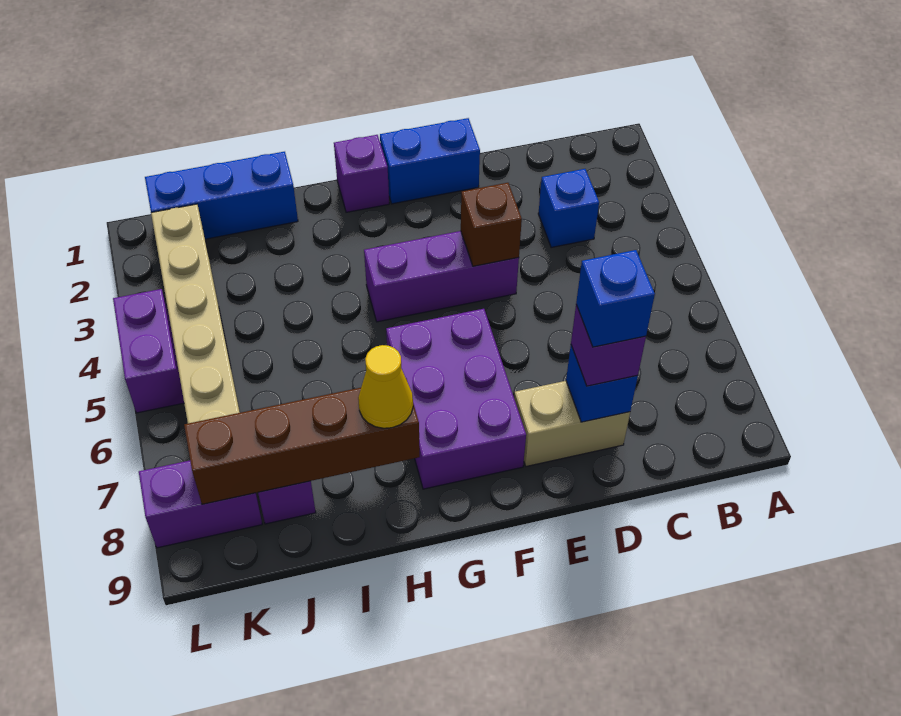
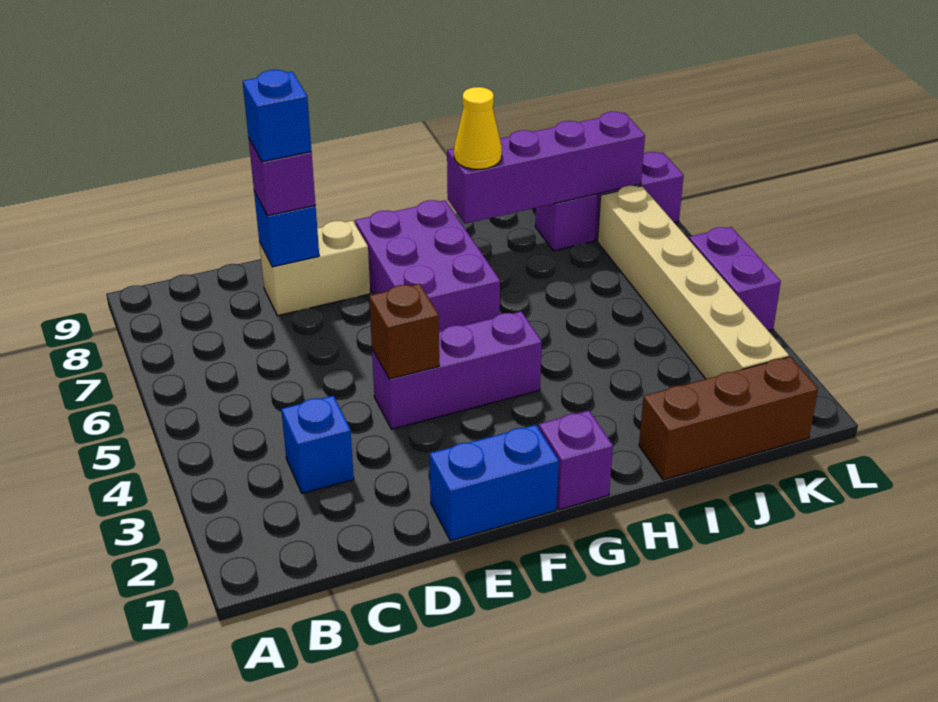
brown brick H8:K8 level 2 -> purple brick H8:K8 level 2
blue brick I1:K1 level 1 -> brown brick I1:K1 level 1

